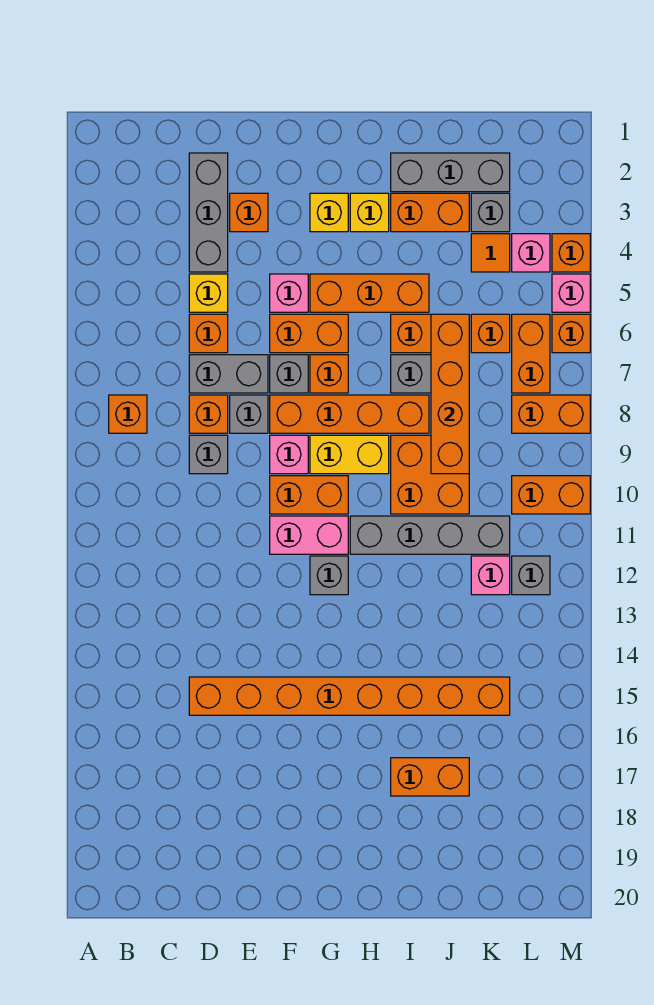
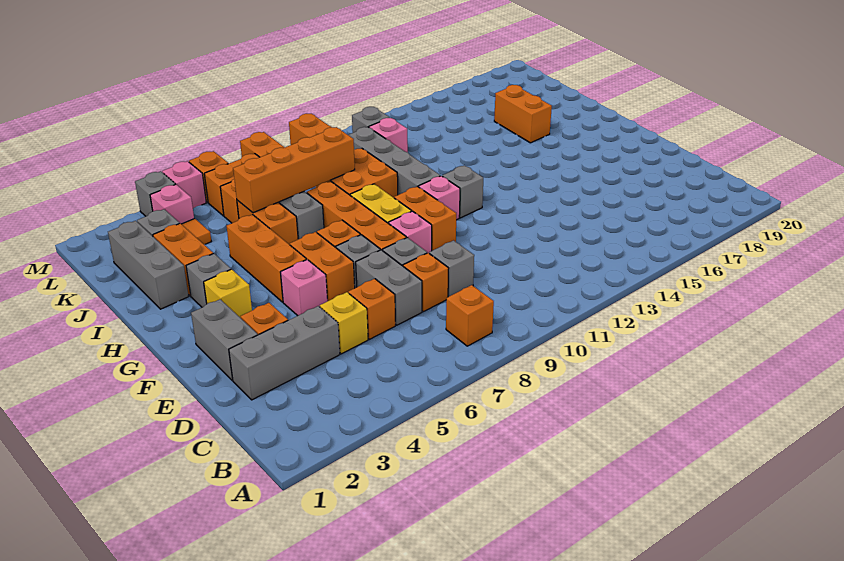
orange brick D15:K15 level 1 -> none
none -> grey brick E2:F2 level 1
pink brick F11:G11 level 1 -> pink brick G11 level 1
yellow brick H3 level 1 -> grey brick H3 level 1
orange brick M4 level 1 -> grey brick M4 level 1

